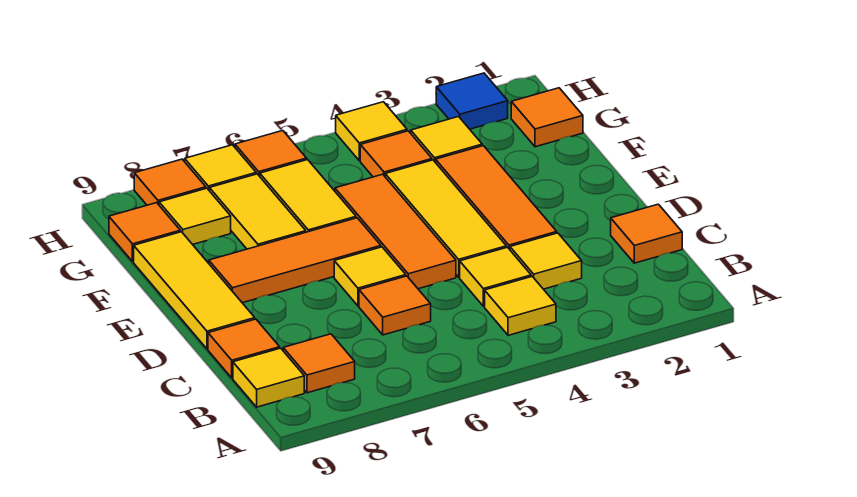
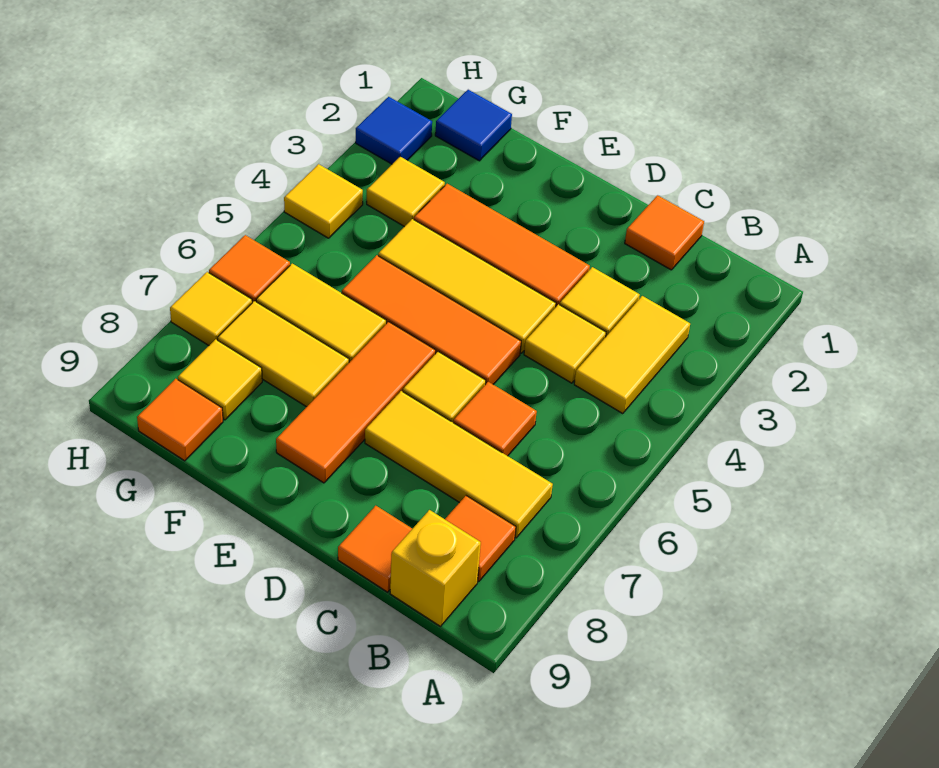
yellow tile B4 level 1 -> yellow tile B3:B4 level 1
yellow tile B9 level 1 -> yellow brick B9 level 1
yellow tile D9:F9 level 1 -> yellow tile B7:D7 level 1
orange tile G1 level 1 -> blue tile G1 level 1
orange tile G4 level 1 -> none
orange tile H8 level 1 -> none

